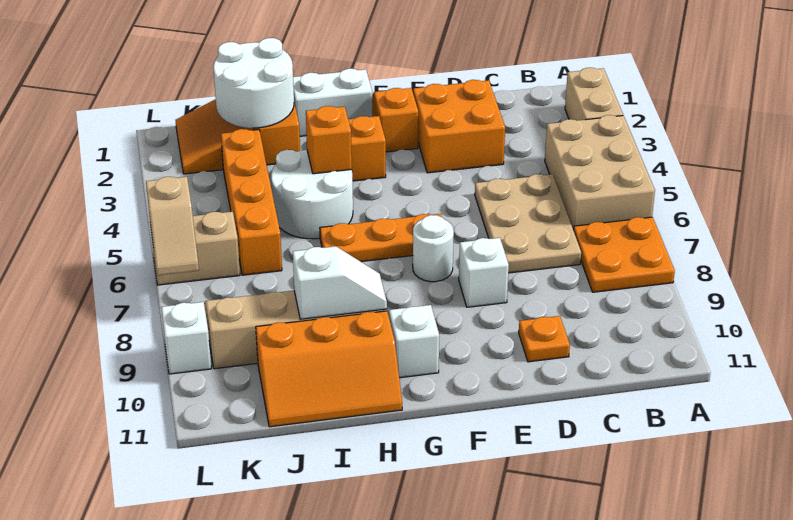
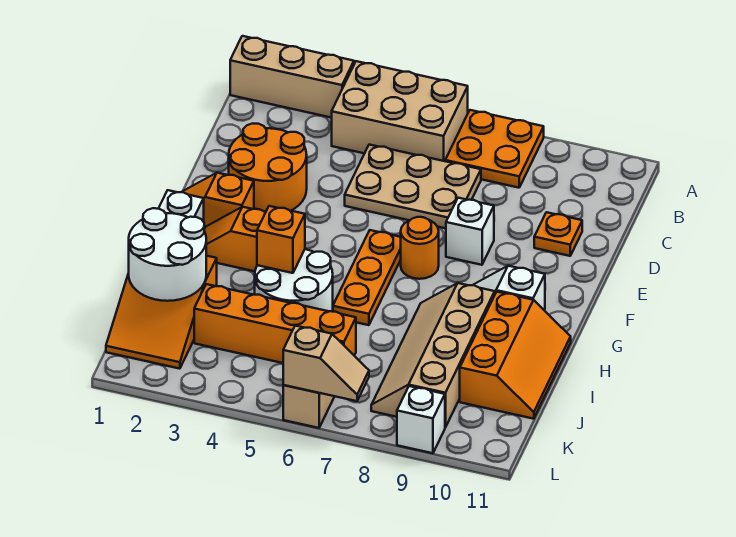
tan brick A2:A3 level 1 -> tan brick A1:A3 level 1
orange brick D2:E3 level 1 -> orange round brick D2:E3 level 1
white round brick F7 level 1 -> orange round brick F7 level 1
white slope H9:I9 level 2 top I -> none

